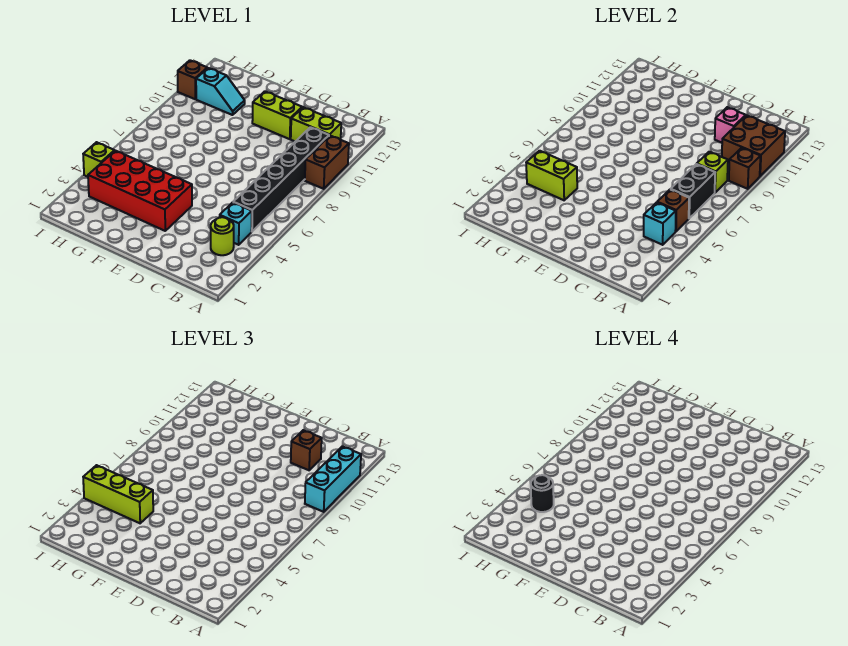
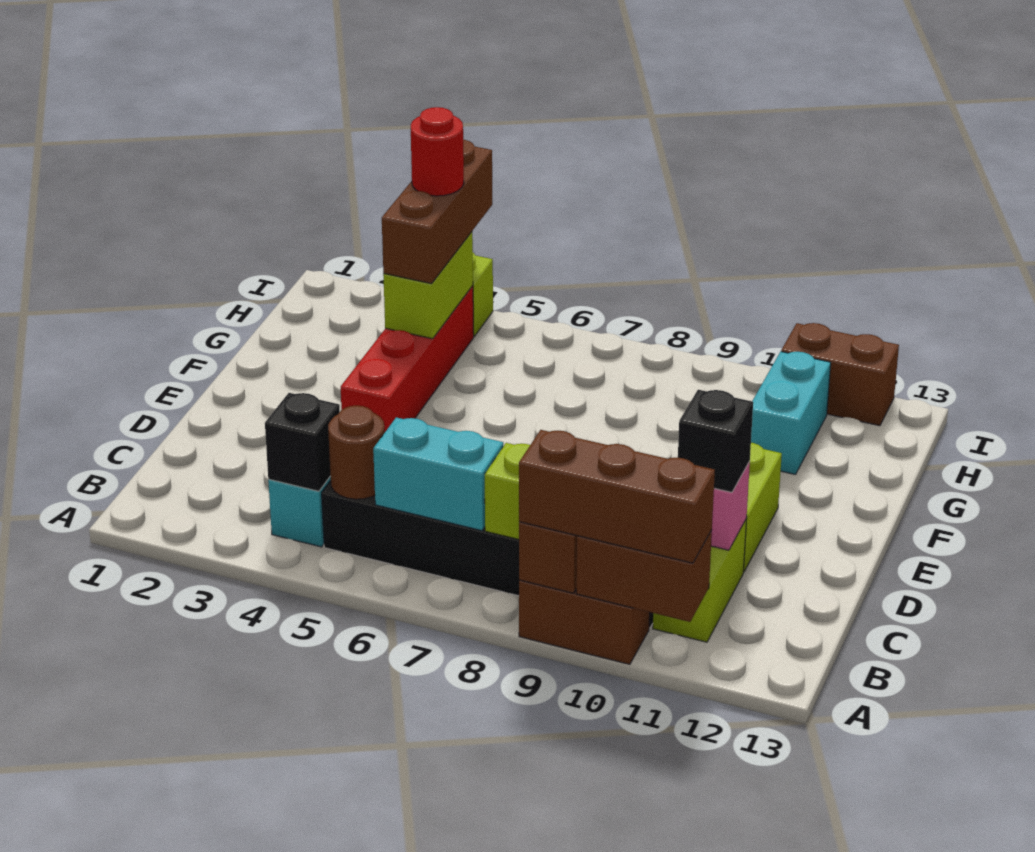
cyan brick A9:A11 level 3 -> brown brick A9:A11 level 3
brown brick A10:B11 level 2 -> brown brick A10:A11 level 2
lime round brick B3 level 1 -> none
cyan brick B4 level 2 -> black brick B4 level 2
brown brick B5 level 2 -> brown round brick B5 level 2
black brick B6:B7 level 2 -> cyan brick B6:B7 level 2
brown brick C11 level 3 -> black brick C11 level 3
red brick E3:H4 level 1 -> red brick E4:H4 level 1
lime brick G4:I4 level 3 -> brown brick G4:I4 level 3
cyan slope G11:H11 level 1 top H -> cyan brick G11:H11 level 1
black round brick H4 level 4 -> red round brick H4 level 4
brown brick I11 level 1 -> brown brick I11:I12 level 1

